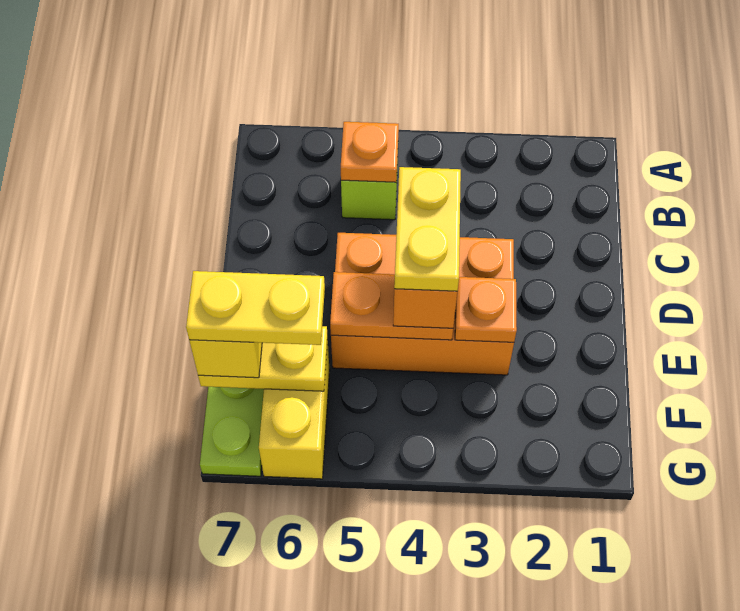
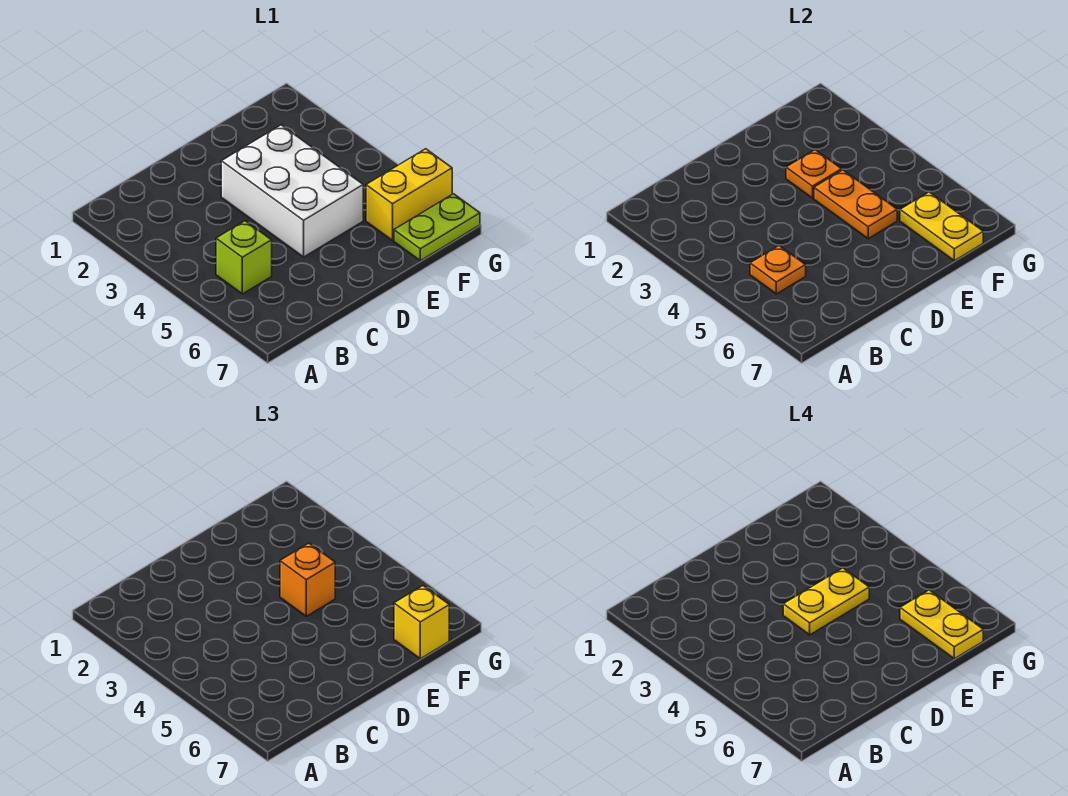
orange brick D3:E5 level 1 -> white brick D3:E5 level 1

